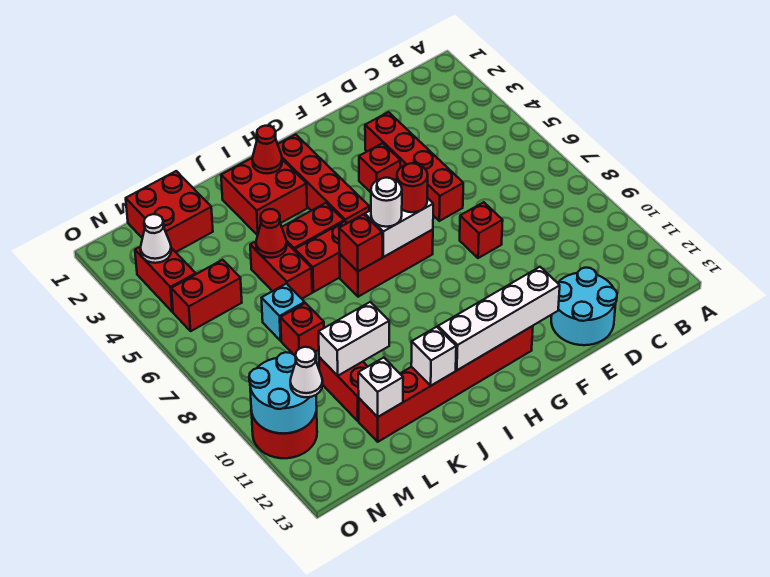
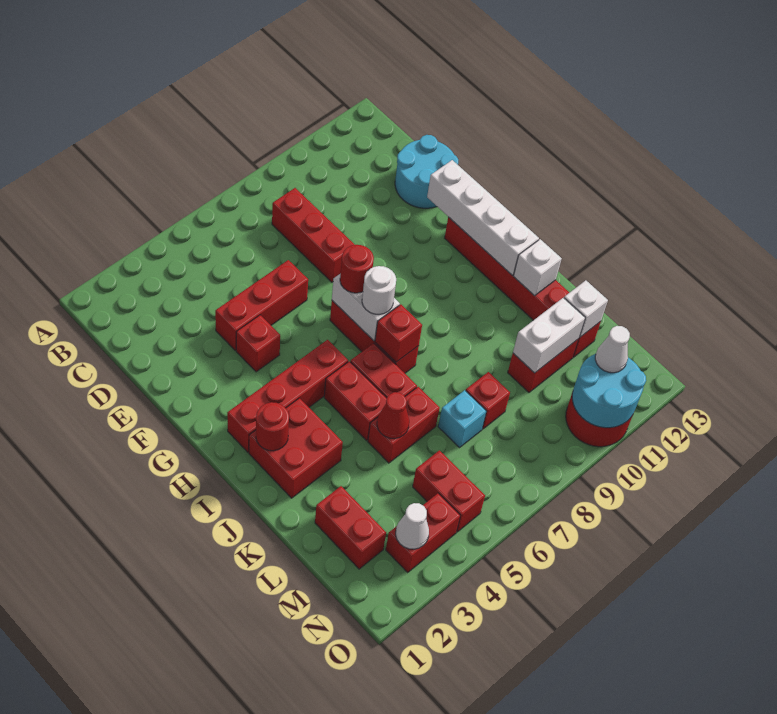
red brick E3:E6 level 1 -> red brick E4:E6 level 1
red brick E8 level 1 -> red brick C8:E8 level 1
red cone I2 level 2 -> red round brick I2 level 2
white brick K10:L10 level 2 -> white brick L10:L11 level 2
red brick L1:M2 level 1 -> red brick L2:M2 level 1

